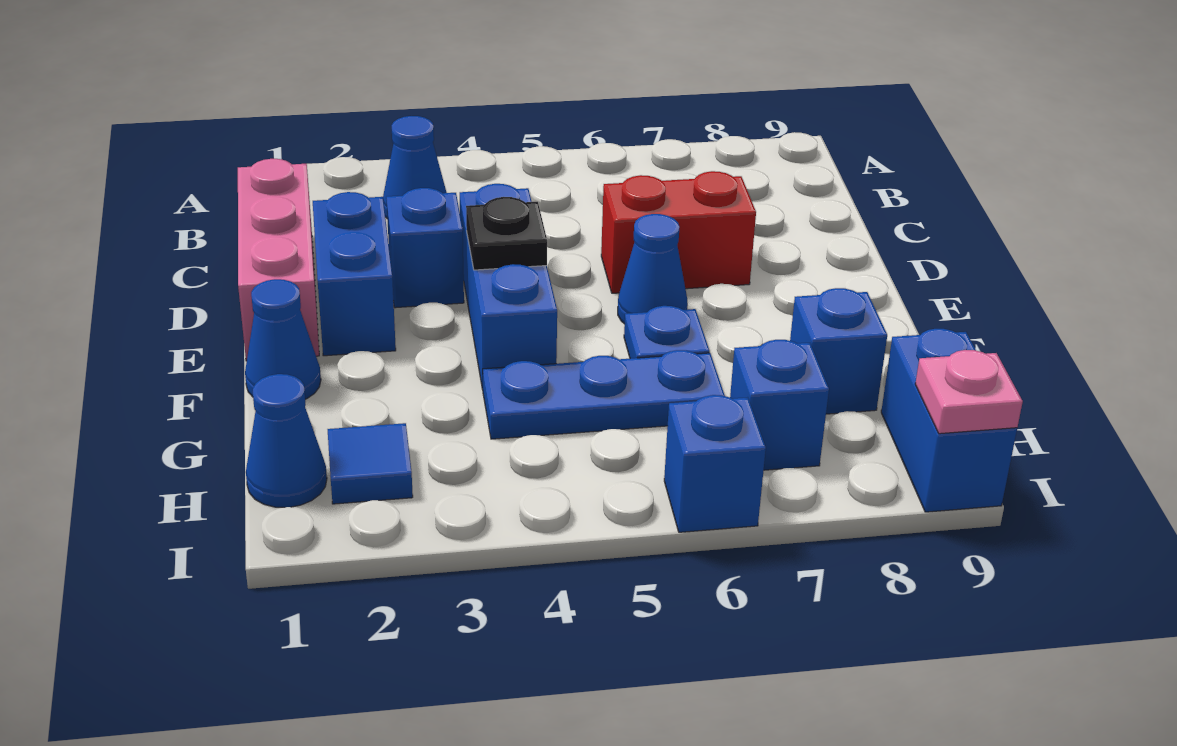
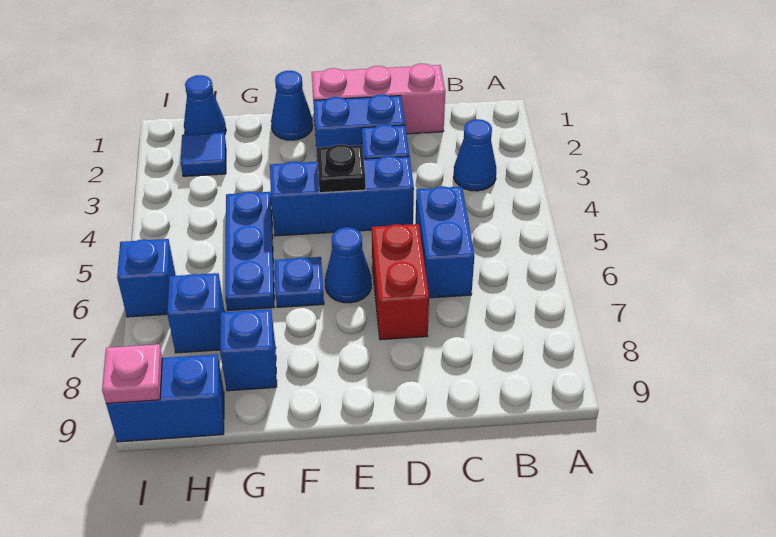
none -> blue brick C5:C6 level 1

